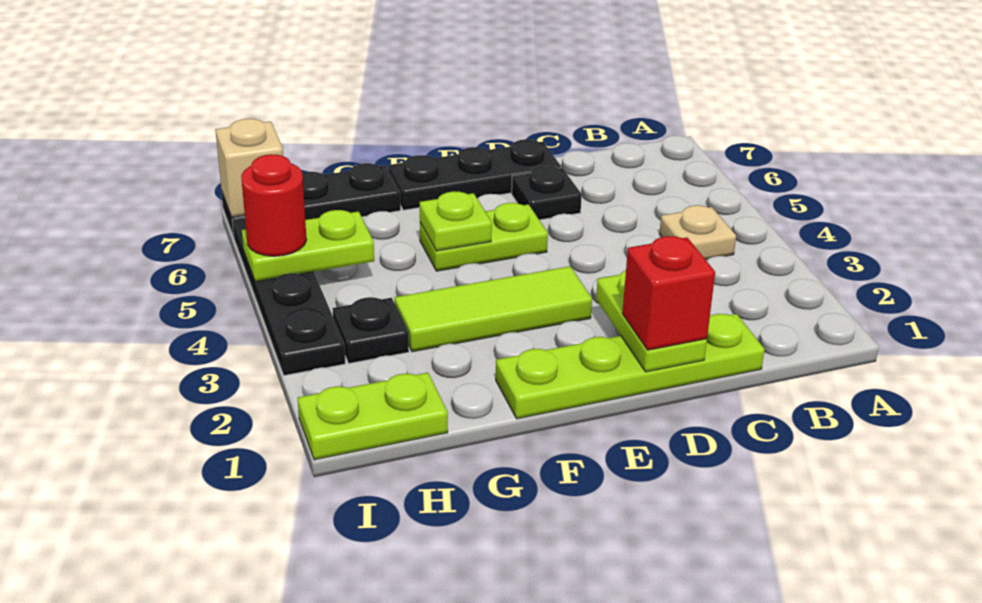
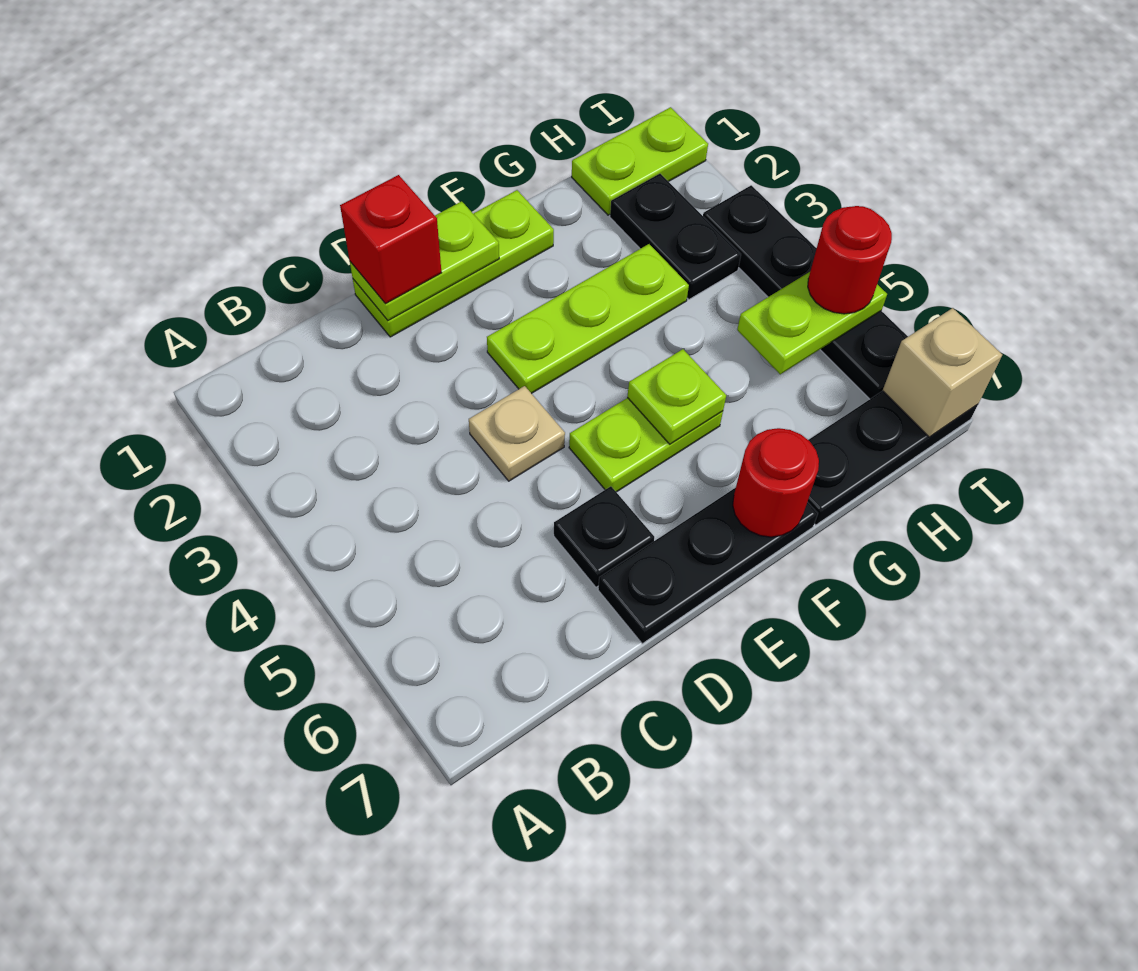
tan plate B4 level 1 -> tan plate D4 level 1
lime plate C1:F1 level 1 -> lime plate D1:F1 level 1
lime plate D1:D2 level 2 -> lime plate D1:E1 level 2
lime tile E3:G3 level 1 -> lime plate E3:G3 level 1
none -> red round brick F7 level 2
black plate H3 level 1 -> black plate H2:H3 level 1

